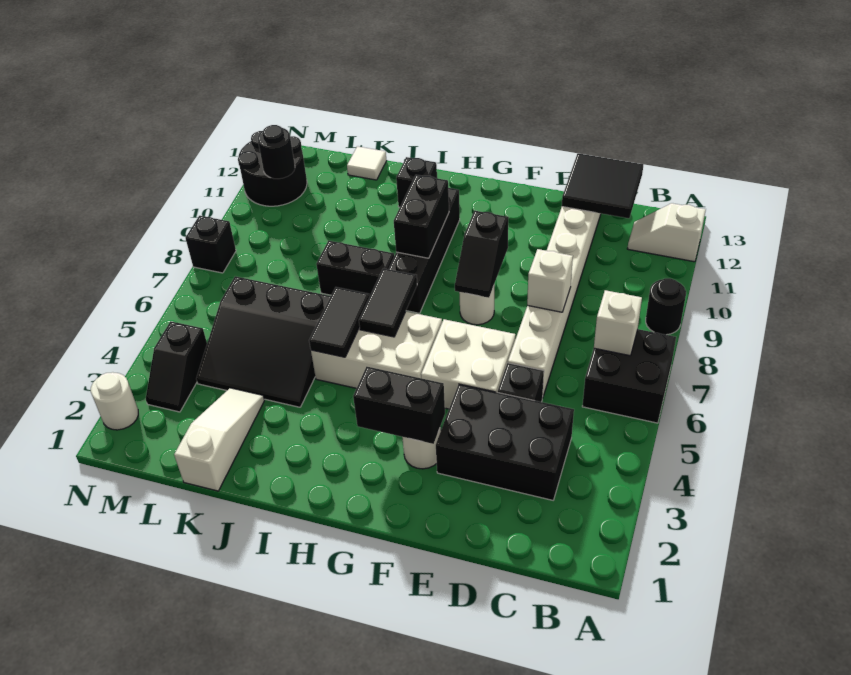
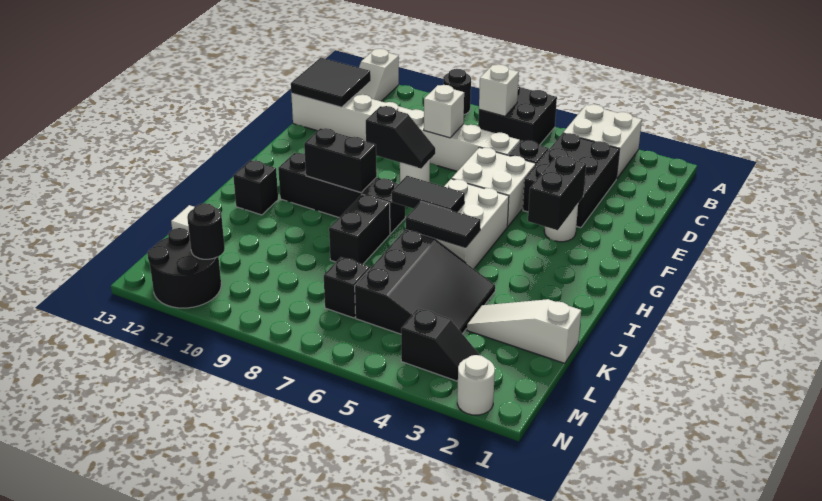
none -> white brick A3:B4 level 1
black brick N8 level 1 -> black brick L7 level 1

